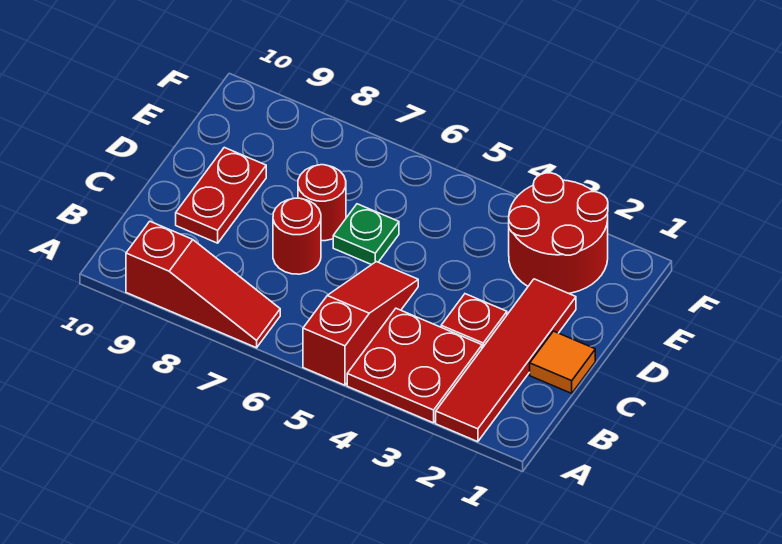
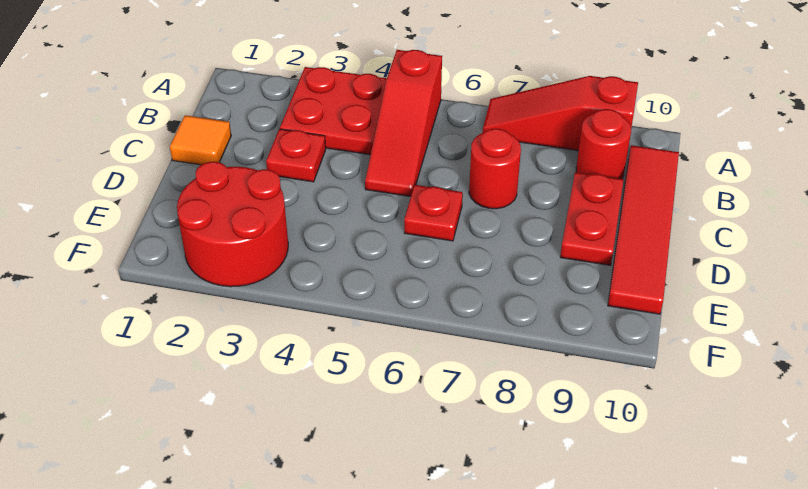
red tile A2:D2 level 1 -> red tile B10:E10 level 1
green plate D6 level 1 -> red plate D6 level 1
red round brick D7 level 1 -> red round brick B9 level 1

